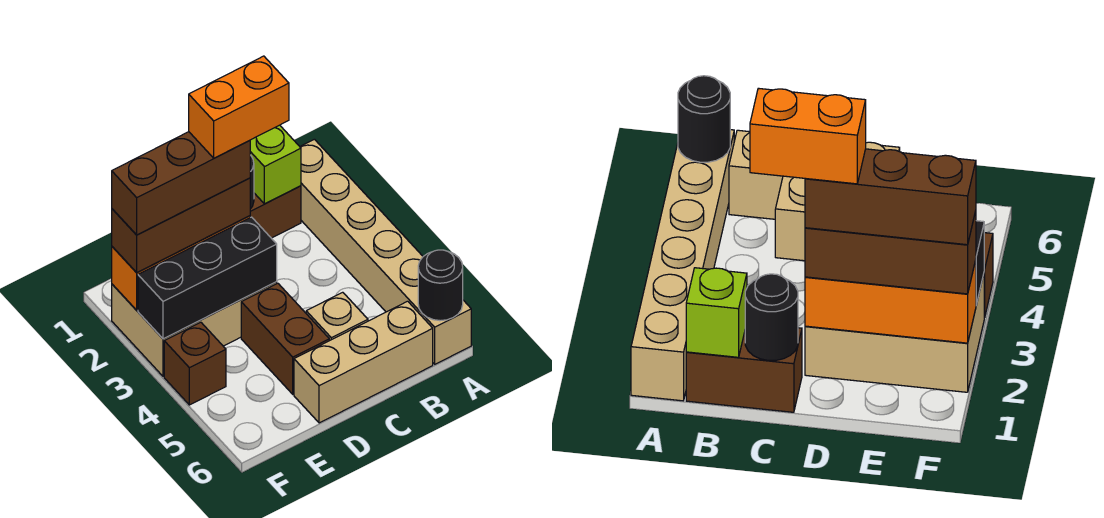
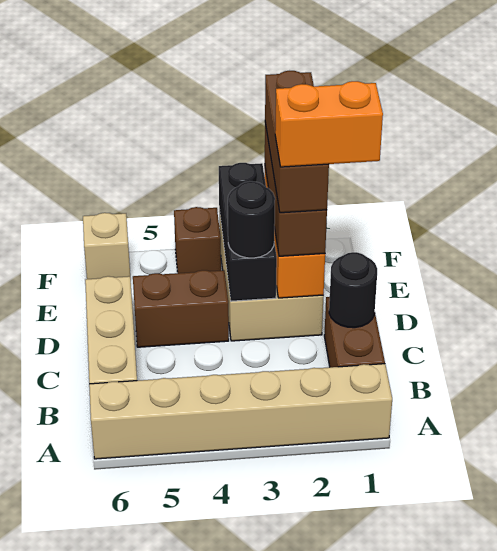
black round brick A6 level 2 -> black round brick D3 level 3
lime brick B1 level 2 -> none
orange brick C2:D2 level 5 -> orange brick D1:D2 level 5
tan brick C5 level 1 -> tan brick F6 level 1

